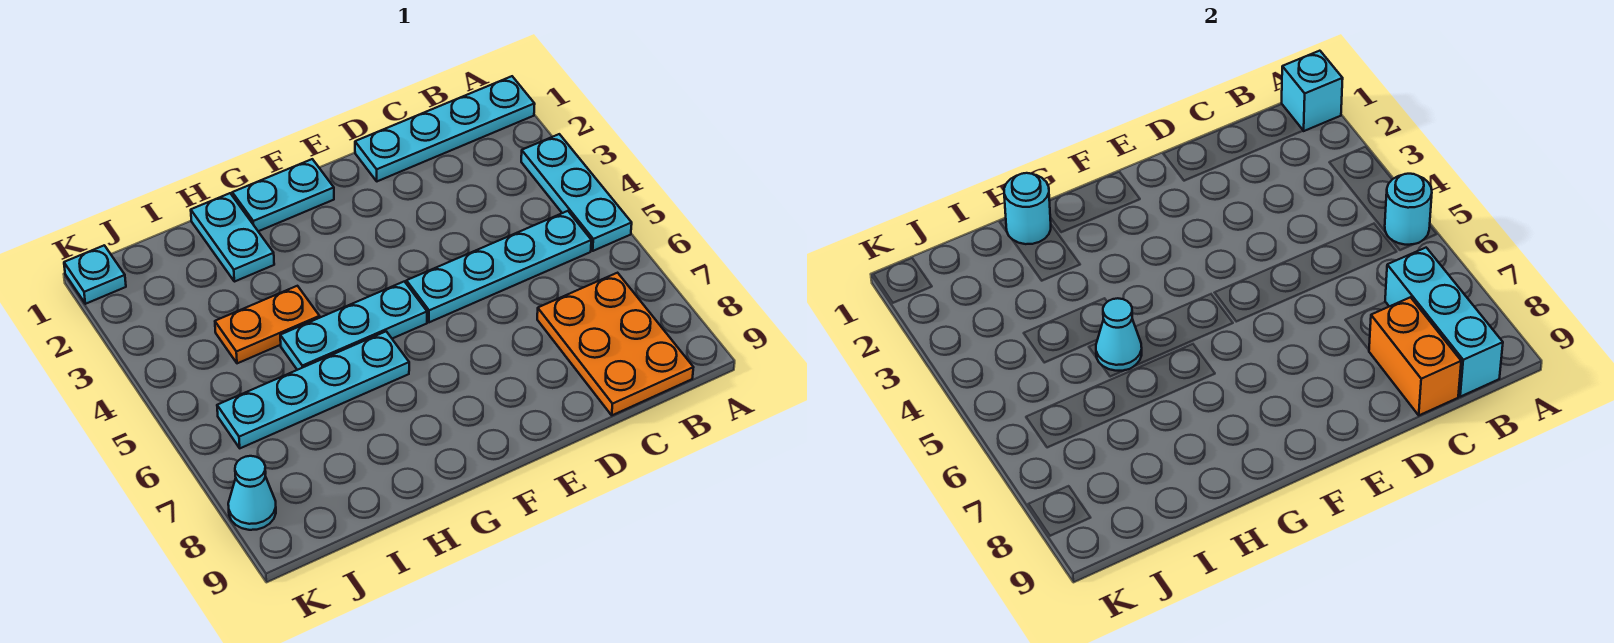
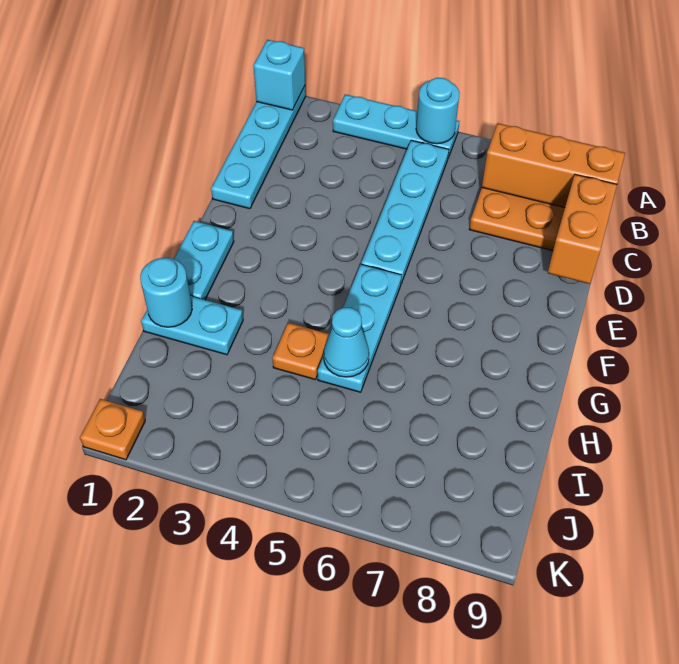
cyan brick B7:B9 level 2 -> orange brick B7:B9 level 2
orange brick C8:C9 level 2 -> orange brick C9:D9 level 2
cyan plate G6:J6 level 1 -> none
orange plate H4:I4 level 1 -> orange plate H4 level 1
cyan plate K1 level 1 -> orange plate K1 level 1
cyan cone K8 level 1 -> none

